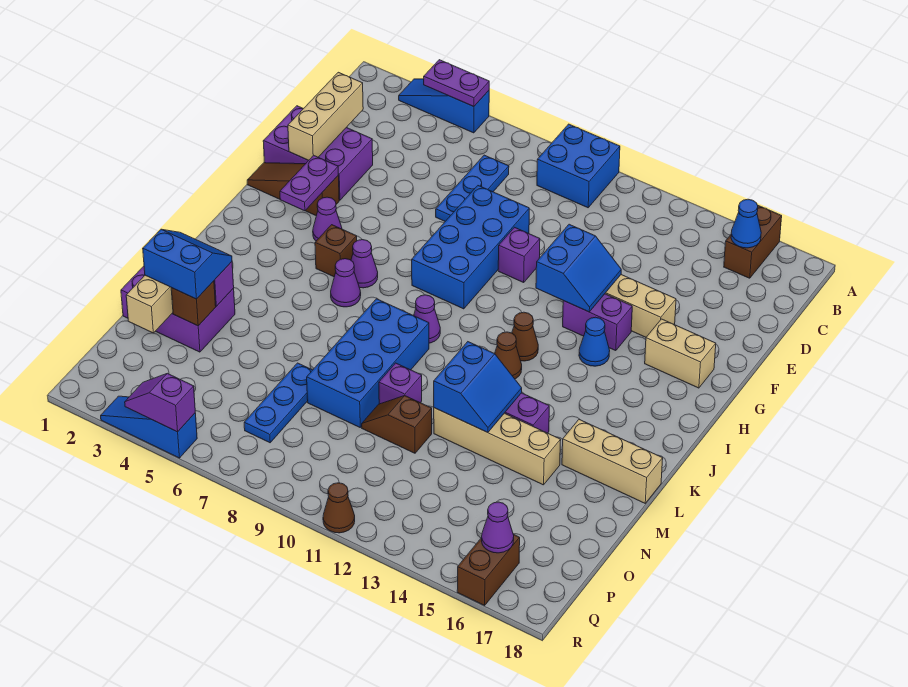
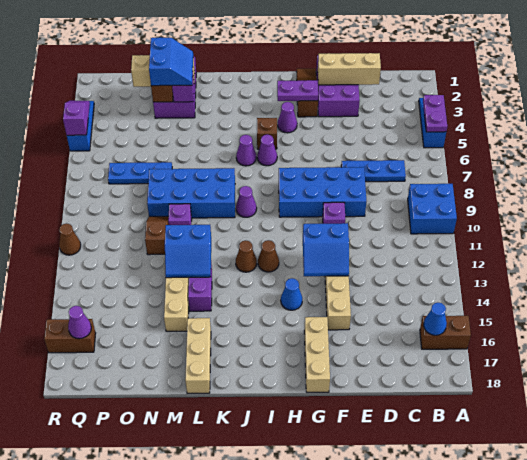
purple brick G13:G14 level 1 -> none
tan brick G16:G17 level 1 -> tan brick G16:G18 level 1

